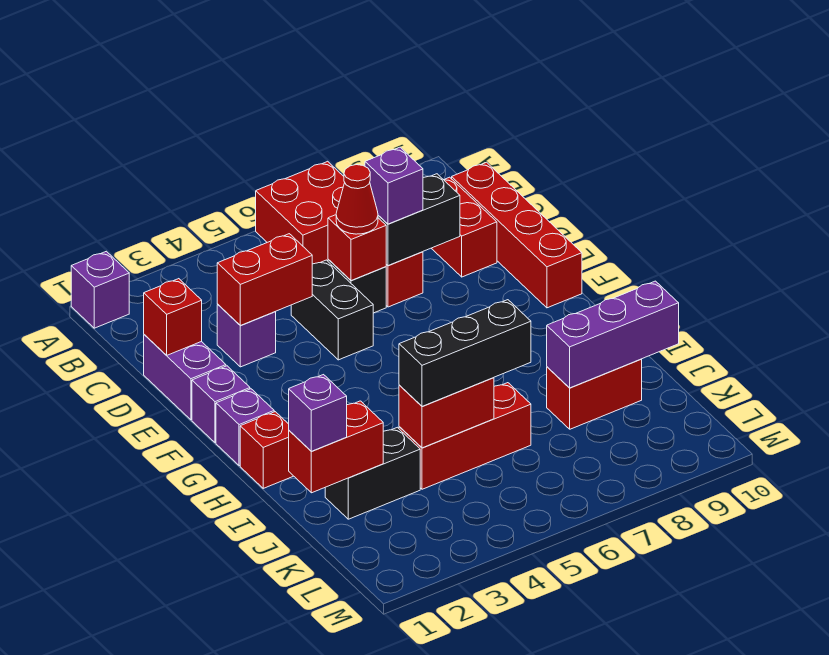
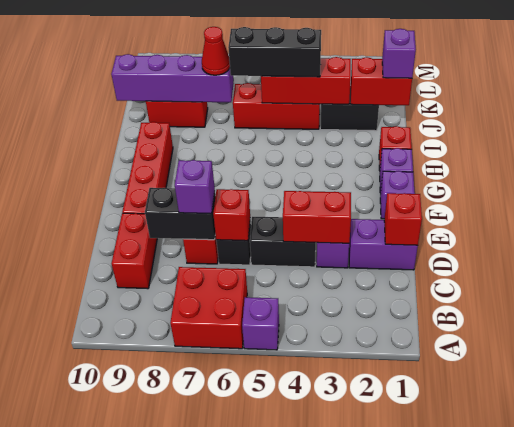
purple brick A1 level 1 -> purple brick A5 level 1
red brick C10:F10 level 1 -> red brick E9:H9 level 1
purple brick D1:E1 level 1 -> purple brick D1:D2 level 1
black brick D5:E5 level 1 -> black brick D4:D5 level 1
red cone D6 level 3 -> red cone J7 level 3
red brick J4:J5 level 2 -> red brick J3:J5 level 2
purple brick J8:J10 level 2 -> purple brick J7:J10 level 2

